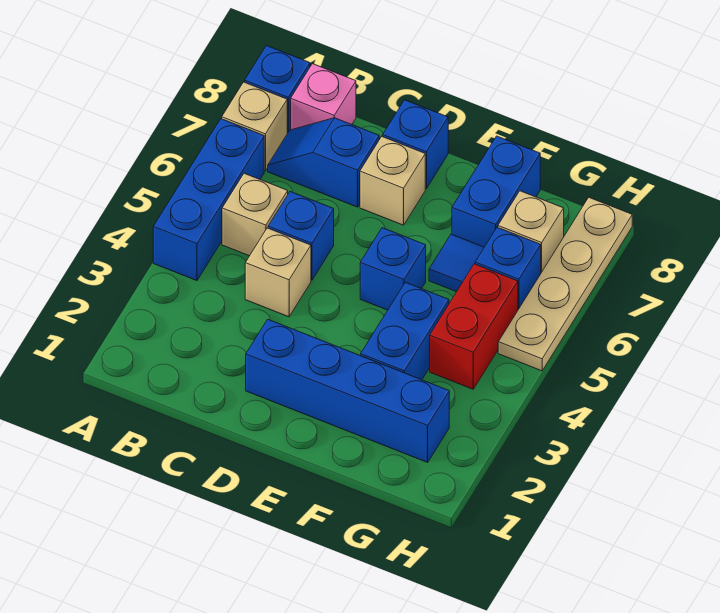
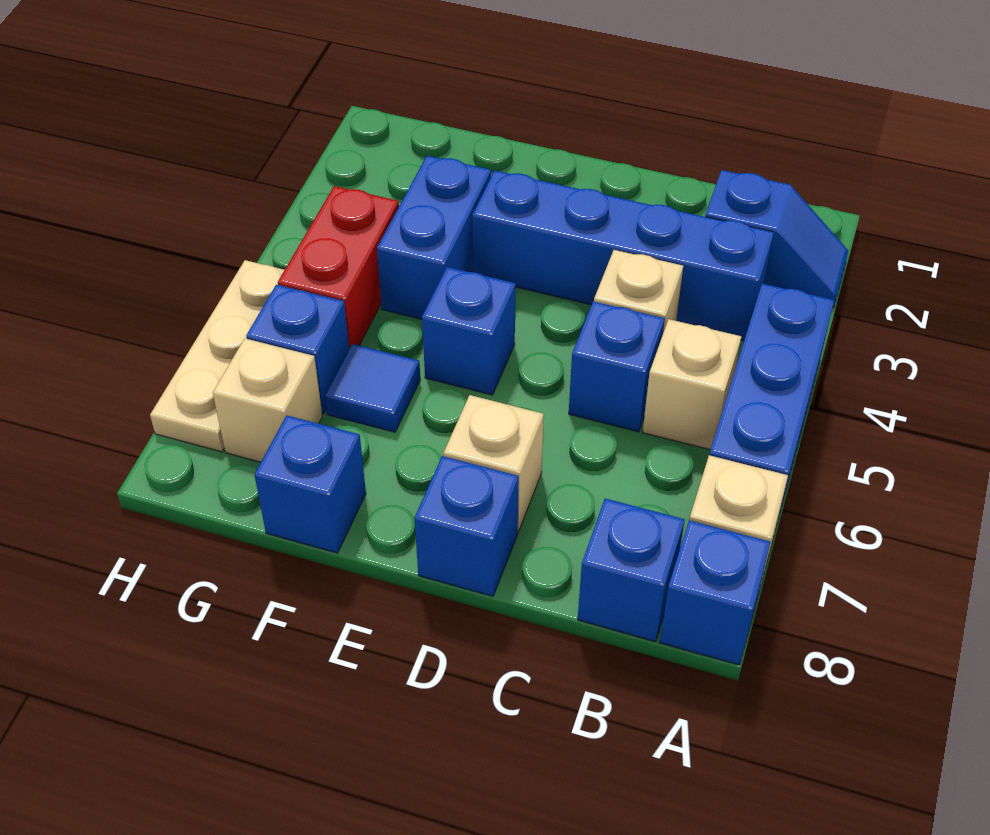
blue slope B7:C7 level 1 top C -> blue slope A2:B2 level 1 top B
pink brick B8 level 1 -> blue brick B8 level 1
blue brick D2:G2 level 1 -> blue brick B3:E3 level 1
blue brick F7:F8 level 1 -> blue brick F8 level 1
tan plate H5:H8 level 1 -> tan plate H5:H7 level 1

